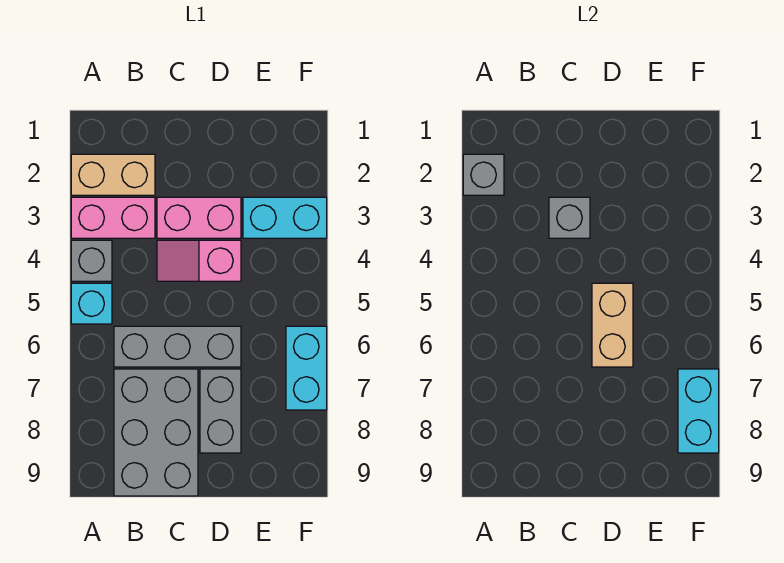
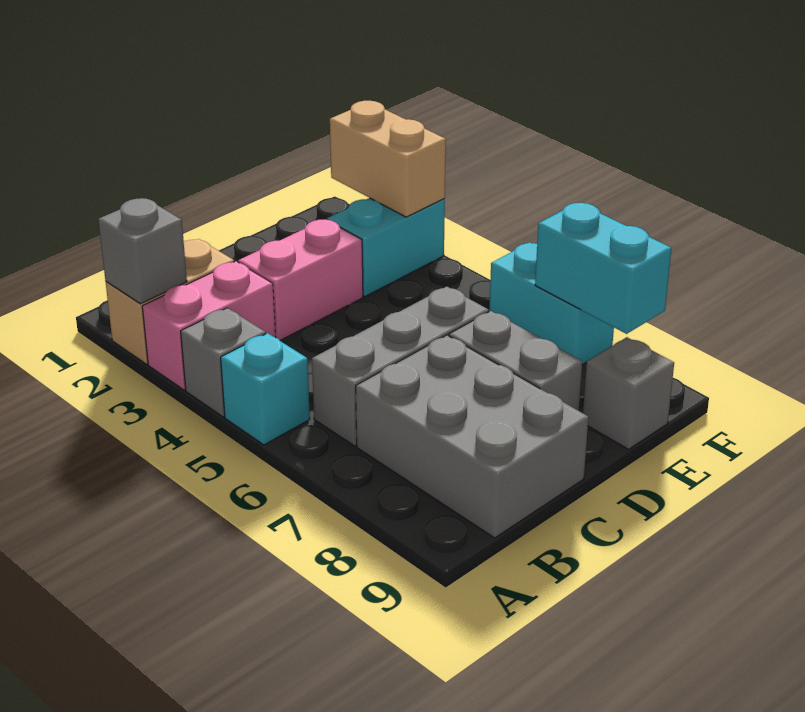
grey brick C3 level 2 -> grey brick E9 level 1
pink slope C4:D4 level 1 top D -> none
tan brick D5:D6 level 2 -> tan brick F2:F3 level 2

